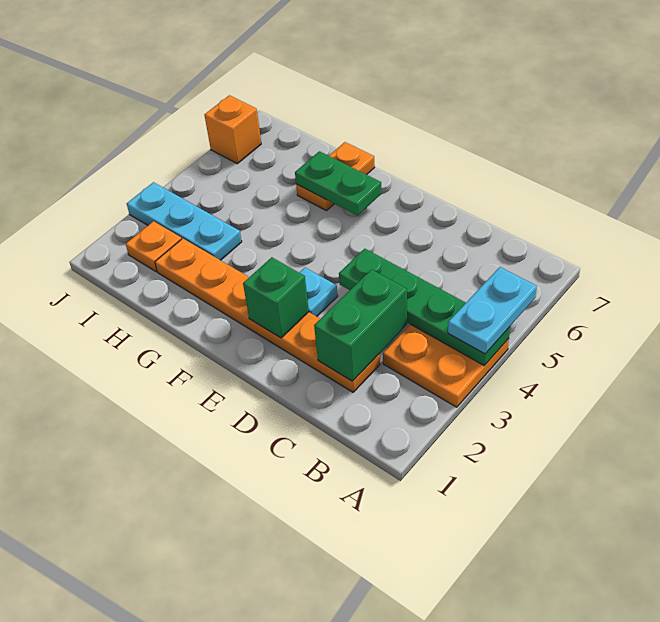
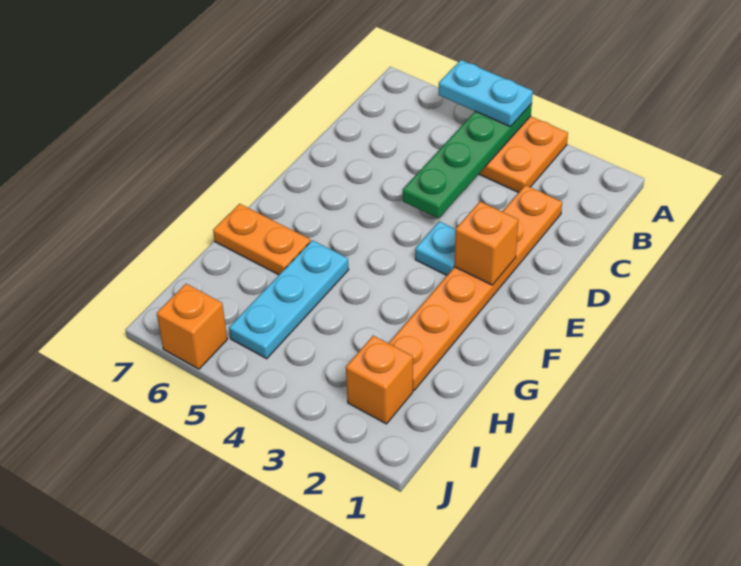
green brick C2:C3 level 2 -> none
green brick E2 level 2 -> orange brick E2 level 2
green plate F6:G6 level 2 -> none
cyan plate H3:J3 level 1 -> cyan plate G5:I5 level 1
orange plate I2 level 1 -> orange brick I2 level 1

